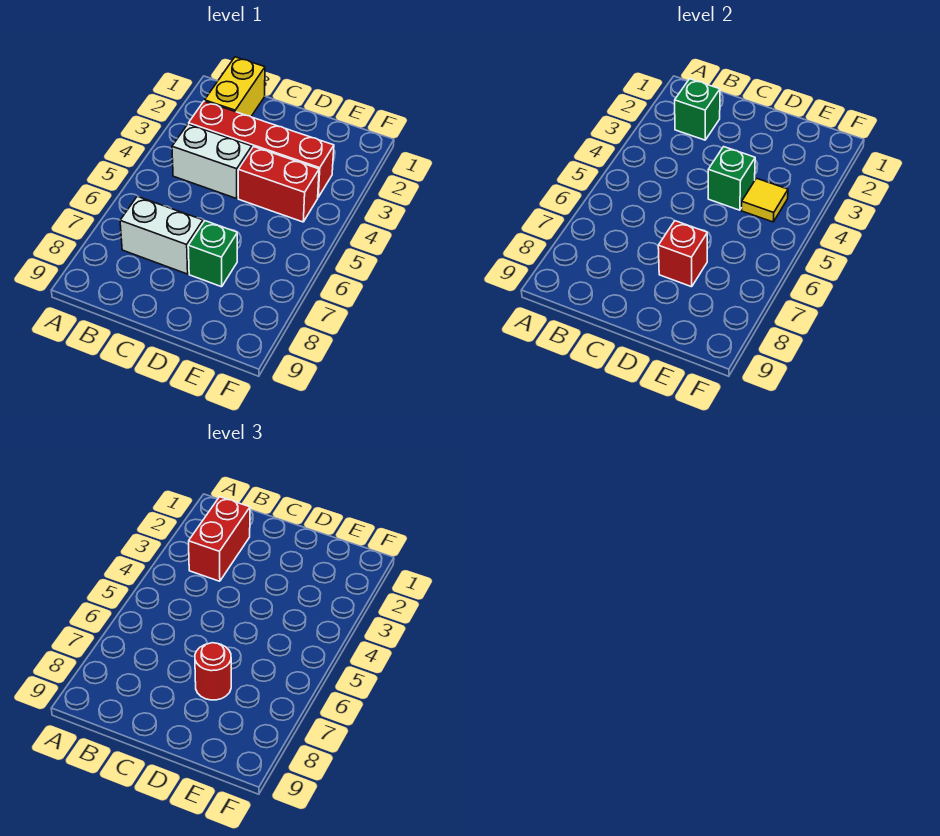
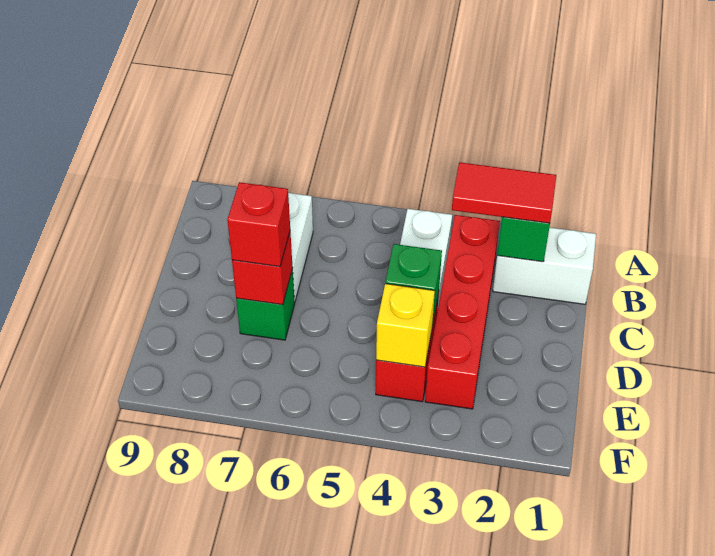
yellow brick B1:B2 level 1 -> white brick B1:B2 level 1
red brick B2:B3 level 3 -> red tile B2:B3 level 3
red round brick D7 level 3 -> red brick D7 level 3
yellow tile E4 level 2 -> yellow brick E4 level 2

